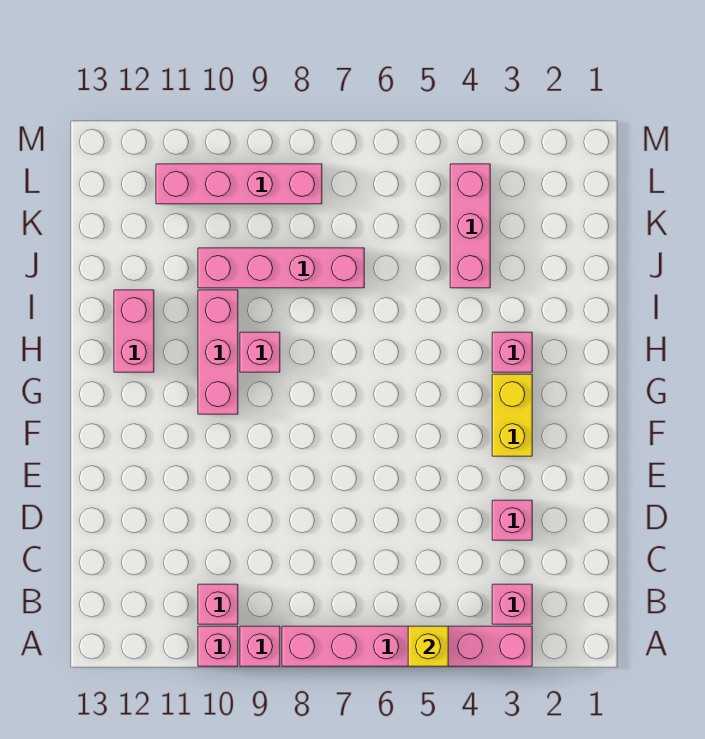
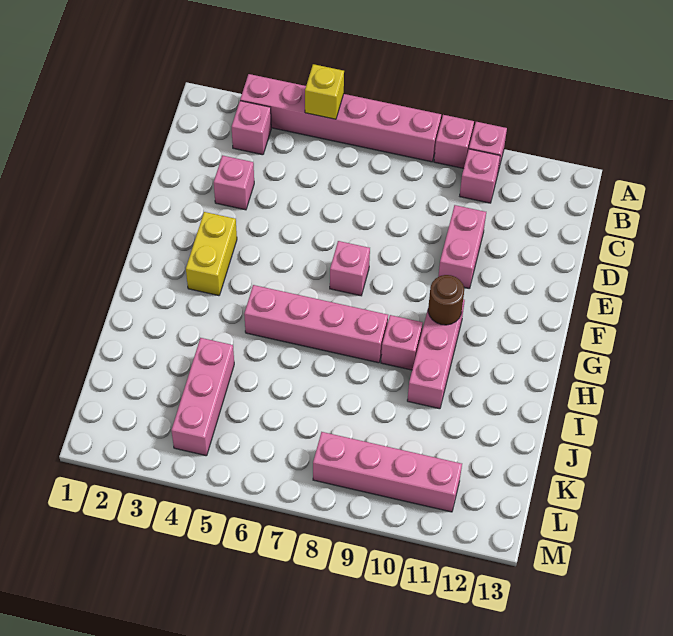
none -> brown round brick G10 level 2
pink brick H3 level 1 -> pink brick F7 level 1
pink brick H12:I12 level 1 -> pink brick D10:E10 level 1
pink brick J7:J10 level 1 -> pink brick H5:H8 level 1

